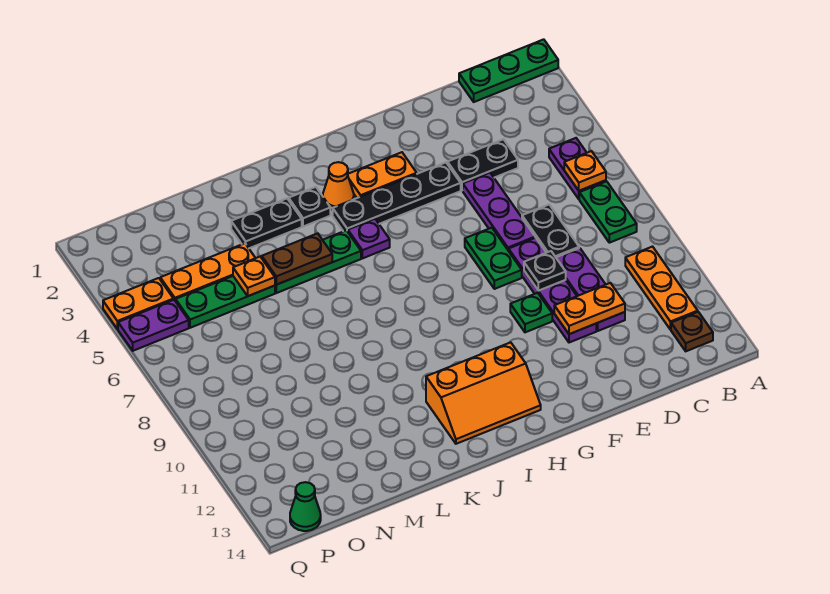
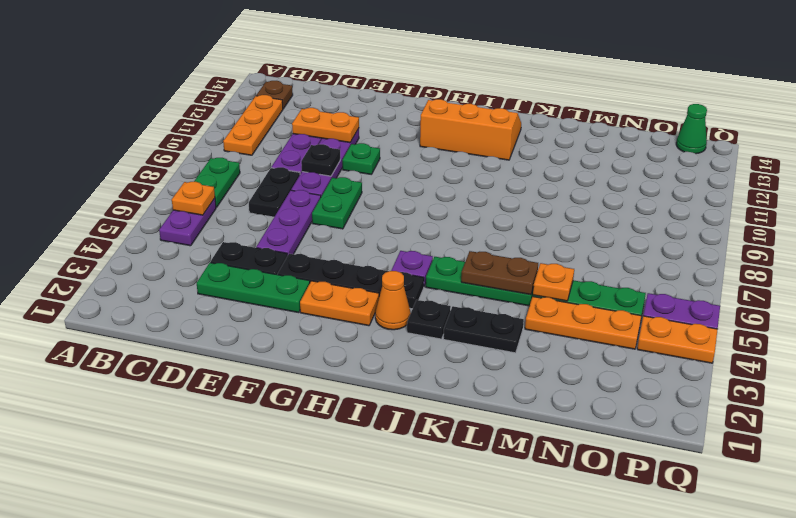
green plate A1:C1 level 1 -> green plate D3:F3 level 1

